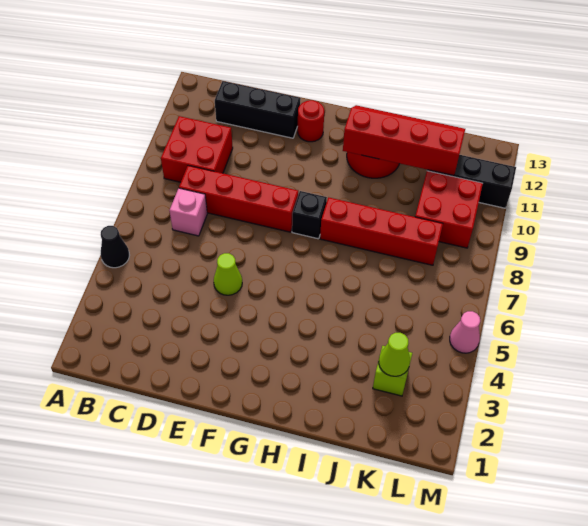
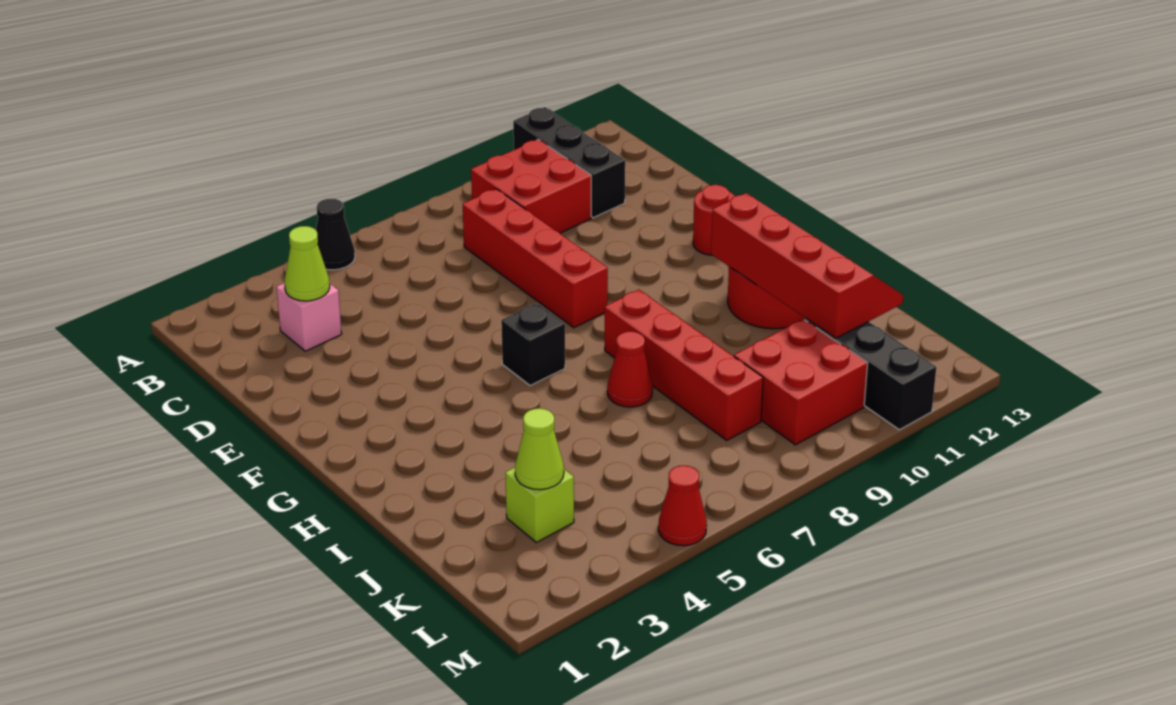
pink brick C7 level 1 -> pink brick C3 level 1
black brick C12:E12 level 1 -> black brick A11:C11 level 1
lime cone E5 level 1 -> lime cone C3 level 2
black brick G8 level 1 -> black brick G6 level 1
none -> red cone I7 level 1
pink cone M5 level 1 -> red cone M5 level 1

